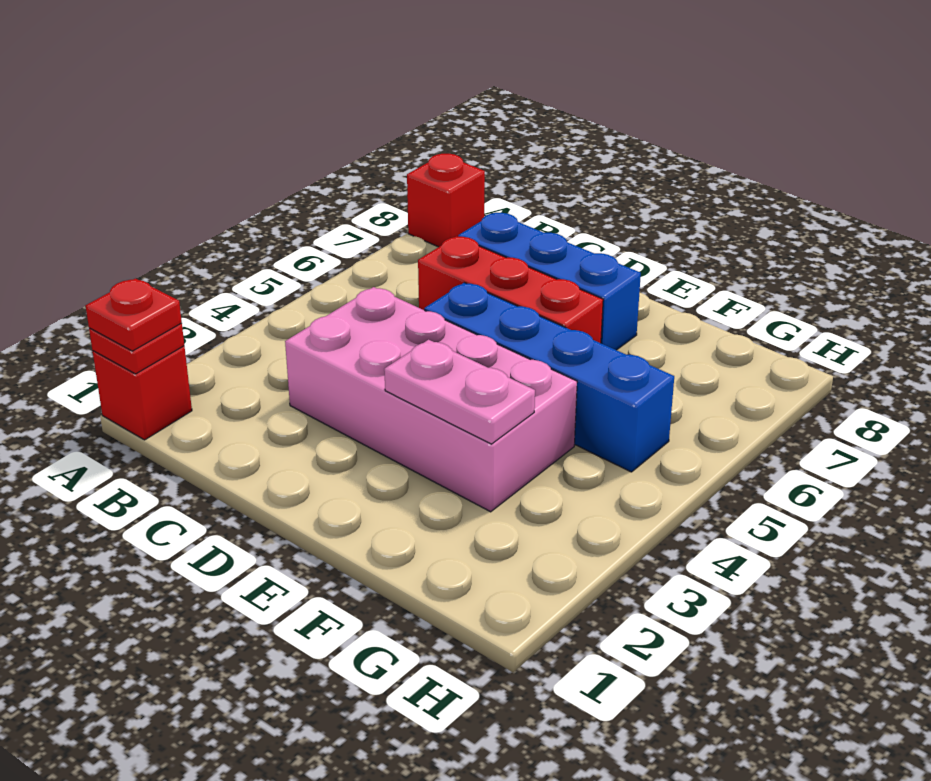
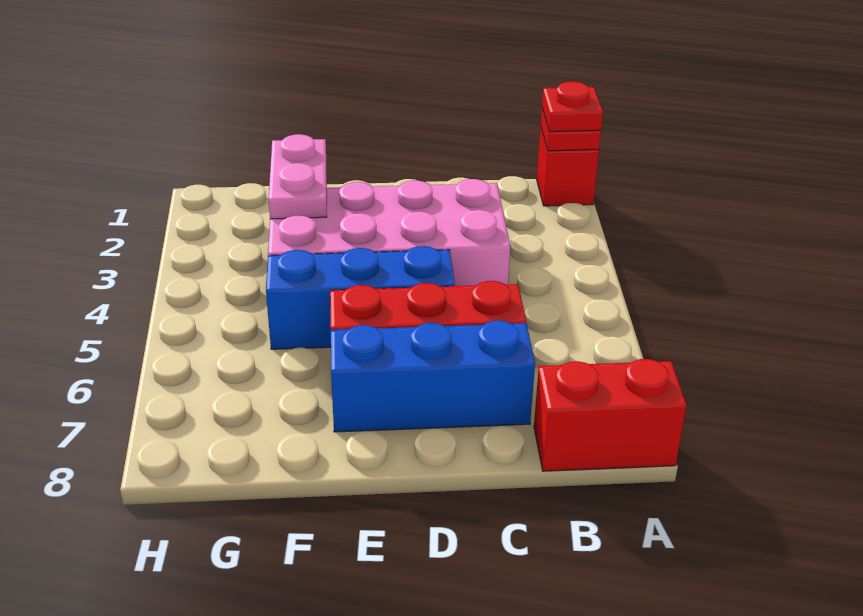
red brick A8 level 1 -> red brick A8:B8 level 1
blue brick D5:G5 level 1 -> blue brick D5:F5 level 1
pink plate E3:F3 level 2 -> pink plate F2:F3 level 2

